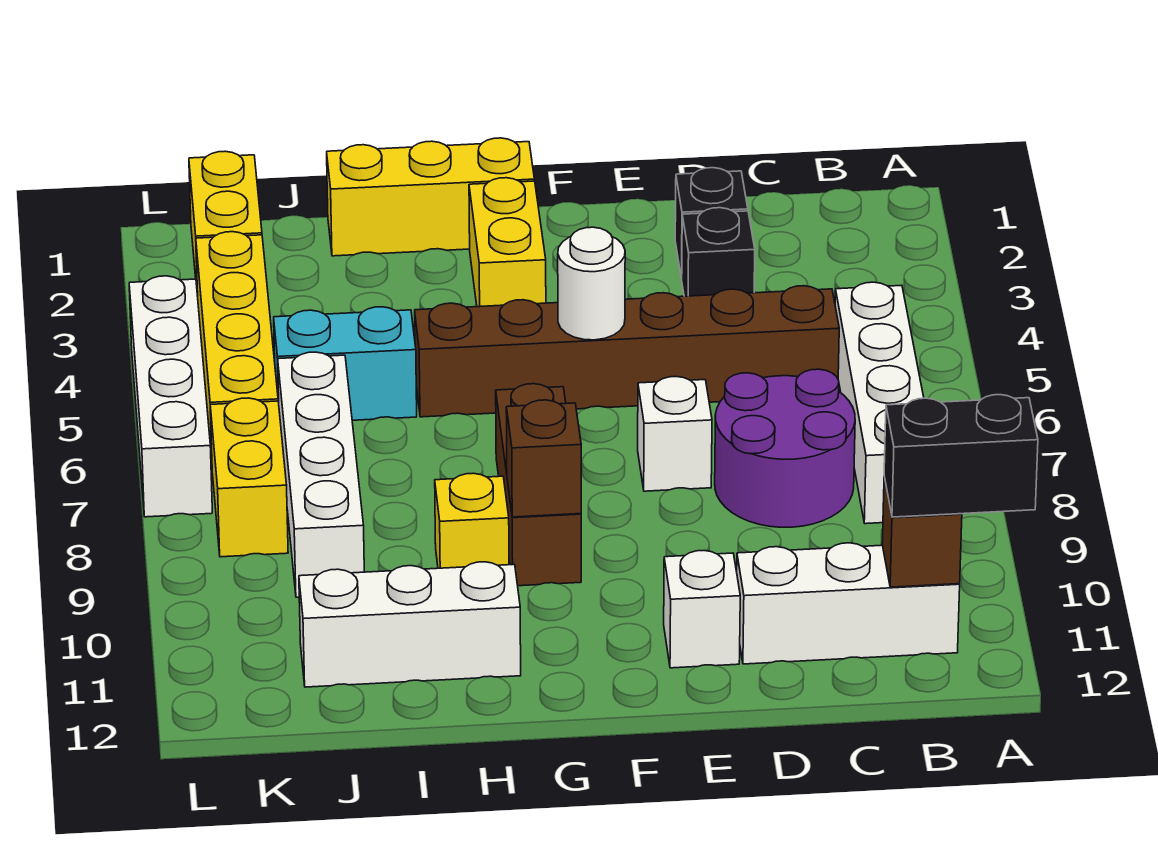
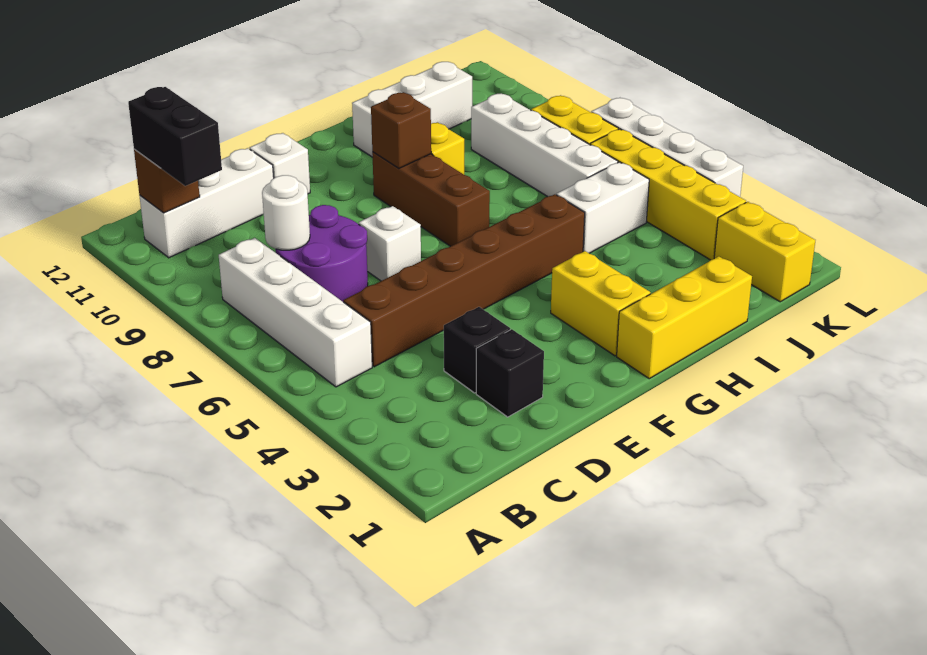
black brick A11:B11 level 3 -> black brick B10:B11 level 3
white round brick F5 level 2 -> white round brick C8 level 2
cyan brick I5:J5 level 1 -> white brick I5:J5 level 1

